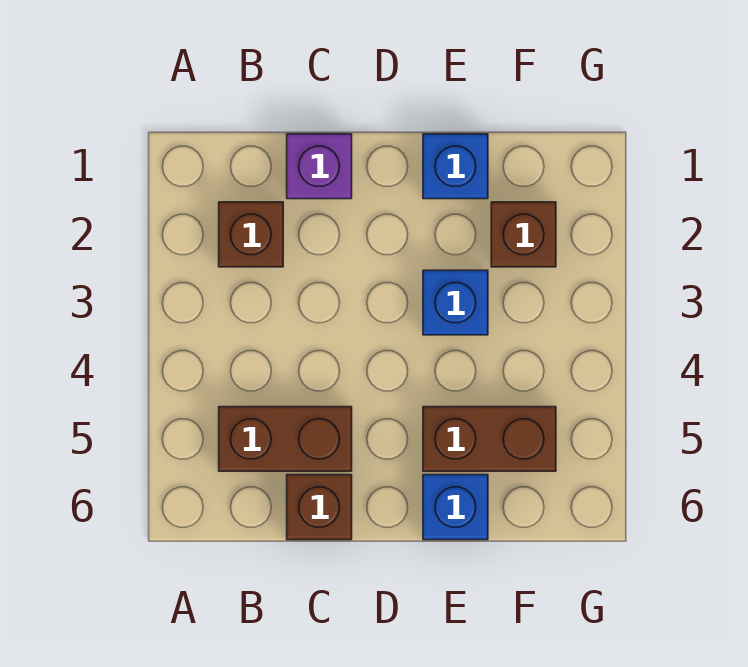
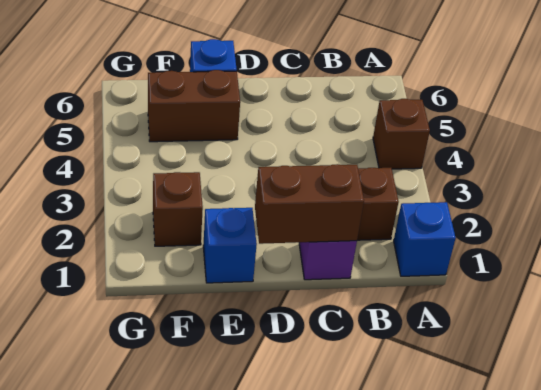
brown brick B5:C5 level 1 -> brown brick C1:D1 level 2
brown brick C6 level 1 -> brown brick A4 level 1
blue brick E3 level 1 -> blue brick A1 level 1

